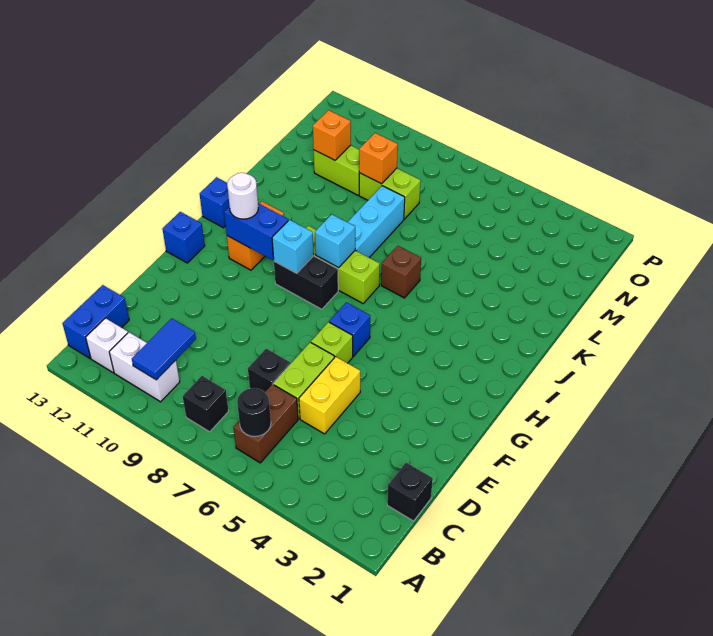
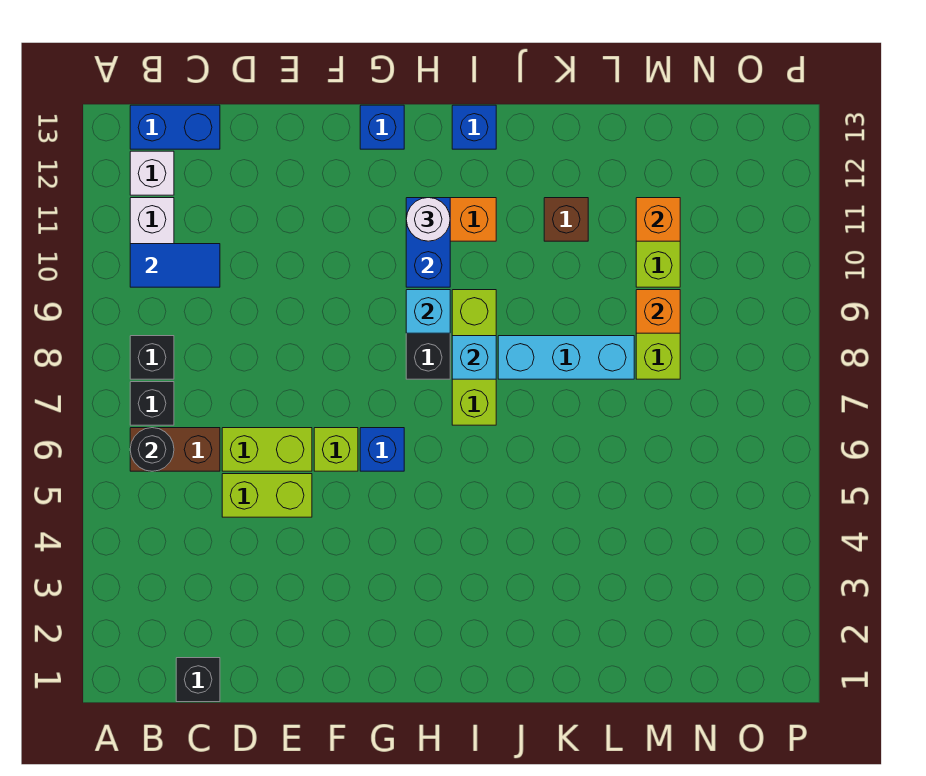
yellow brick D5:E5 level 1 -> lime brick D5:E5 level 1
black brick D7 level 1 -> black brick B7 level 1
brown brick J6 level 1 -> brown brick K11 level 1

